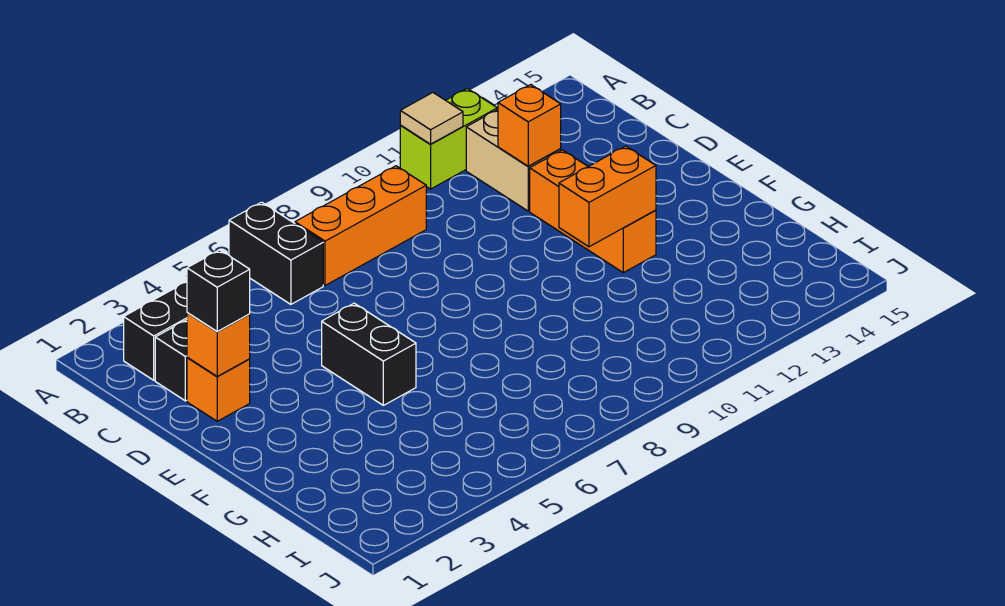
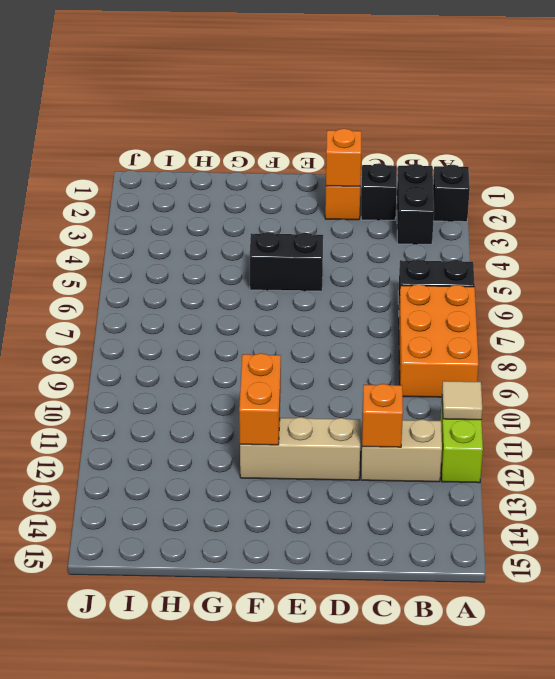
orange brick B7:B9 level 1 -> orange brick A7:B9 level 1
black brick D2 level 3 -> black brick A2 level 1
orange brick D12:F12 level 1 -> tan brick D12:F12 level 1

